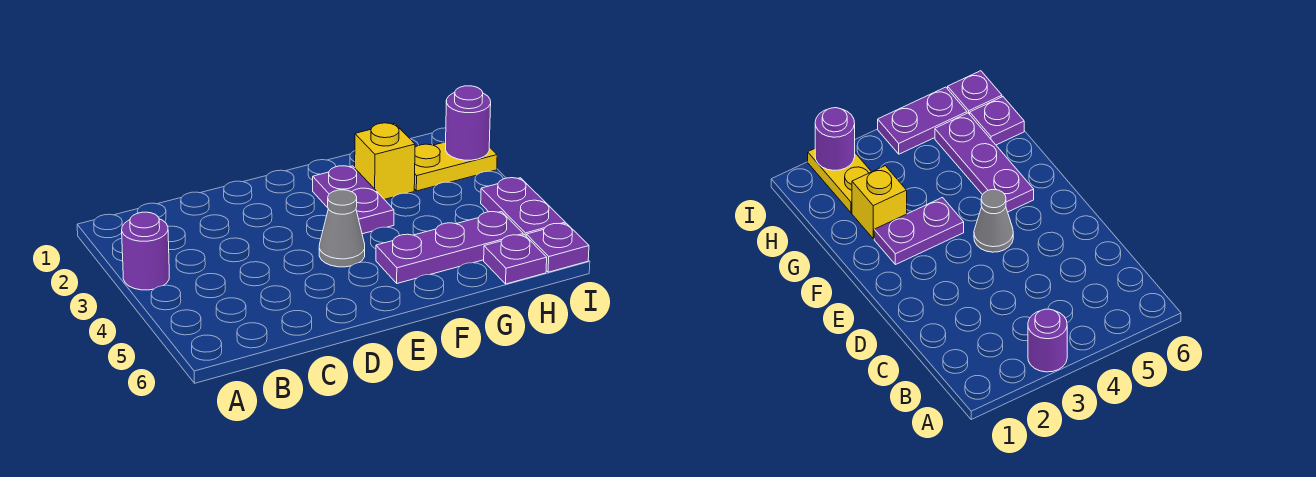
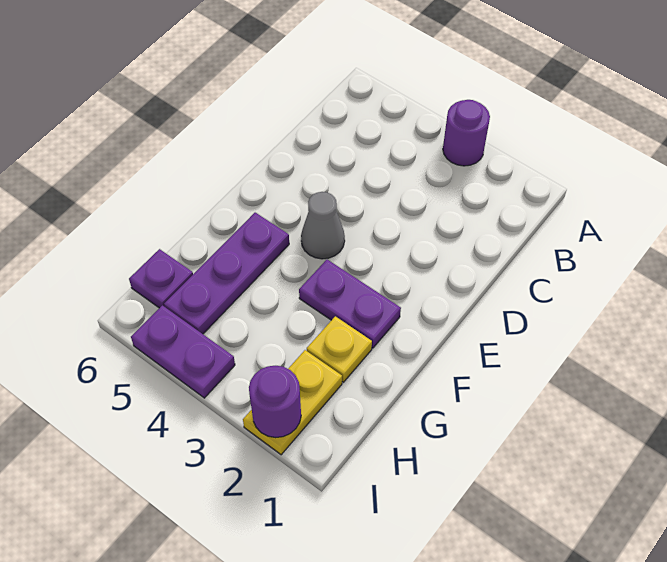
yellow brick G2 level 1 -> yellow plate G2 level 1
purple plate I6 level 1 -> none

